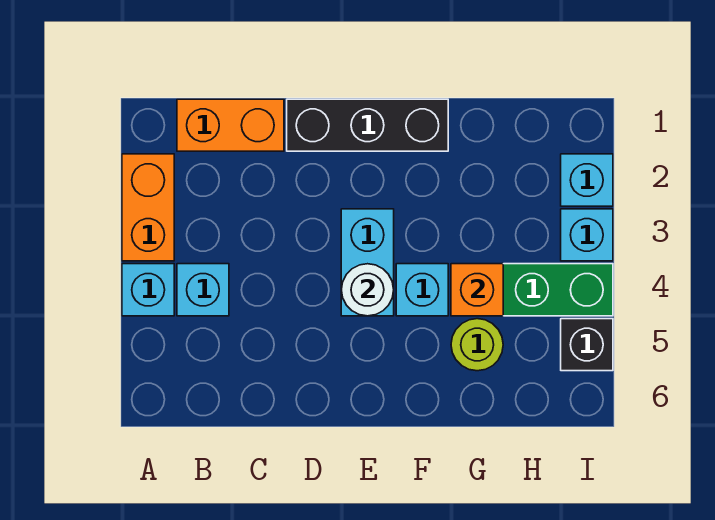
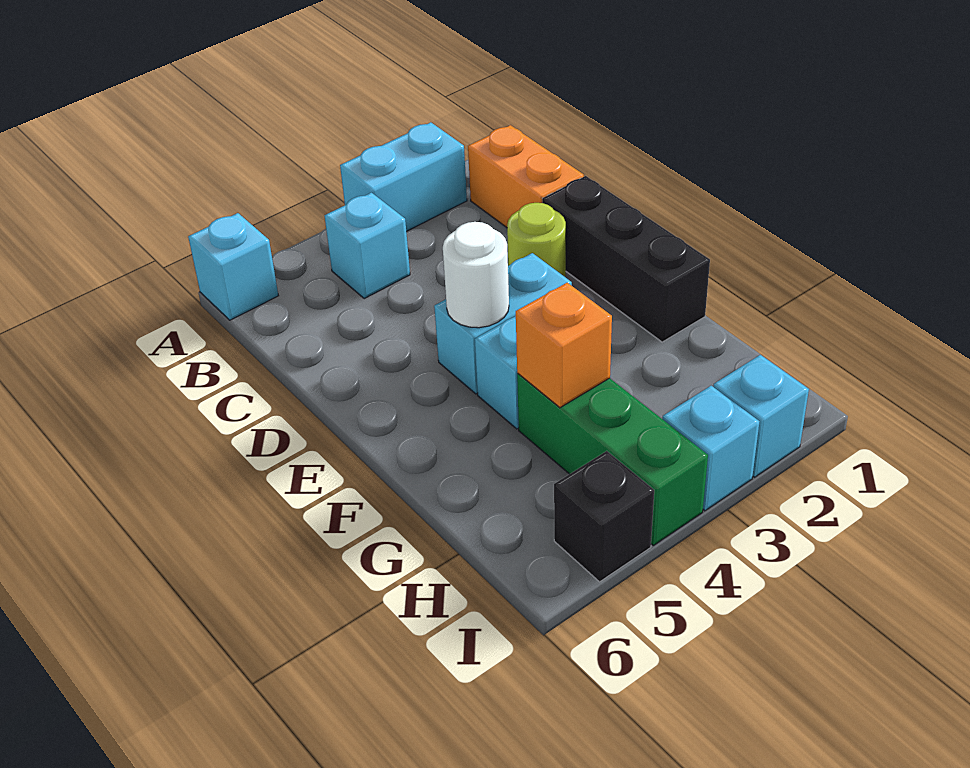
orange brick A2:A3 level 1 -> cyan brick A2:A3 level 1
cyan brick A4 level 1 -> cyan brick A6 level 1
lime round brick G5 level 1 -> lime round brick D2 level 1

